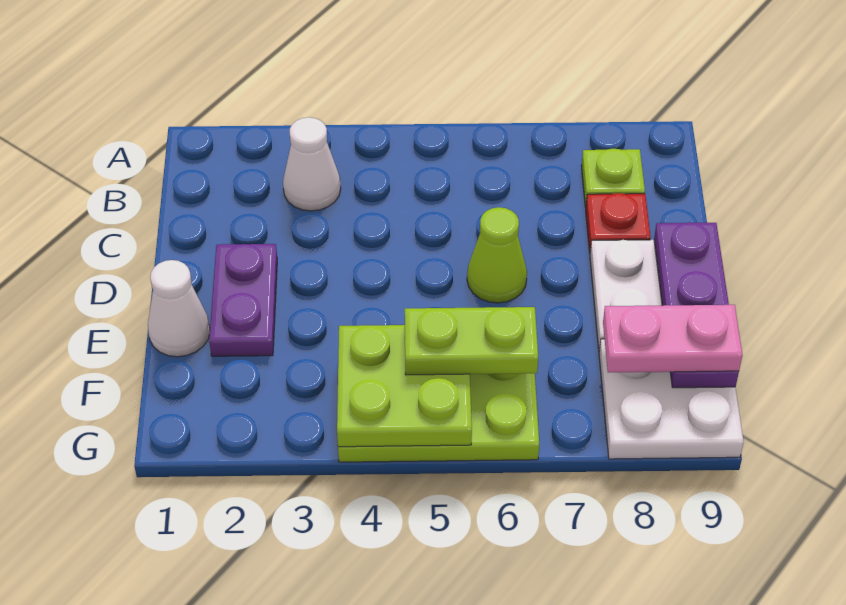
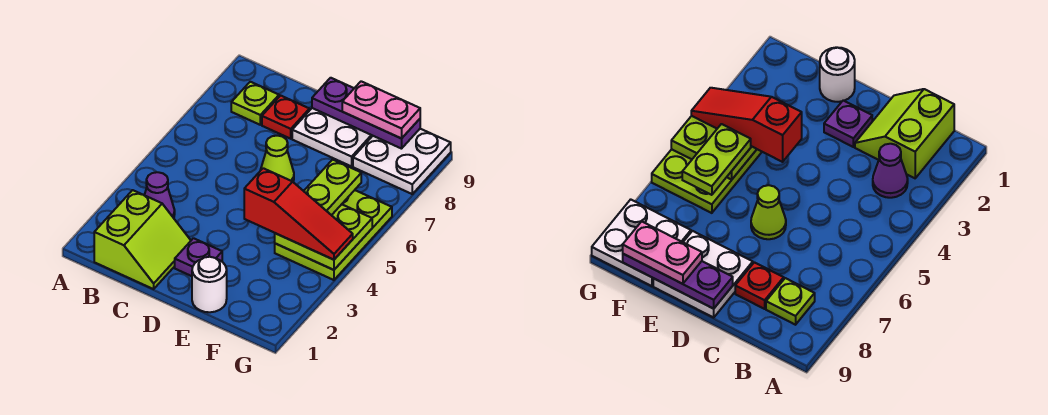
none -> lime slope B1:C2 level 1 top B
white cone B3 level 1 -> purple cone B3 level 1
purple plate D2:E2 level 1 -> purple plate D2 level 1
white cone E1 level 1 -> white round brick E1 level 1
none -> red slope E4:G4 level 3 top E
pink plate F8:F9 level 3 -> pink plate E9:F9 level 3

